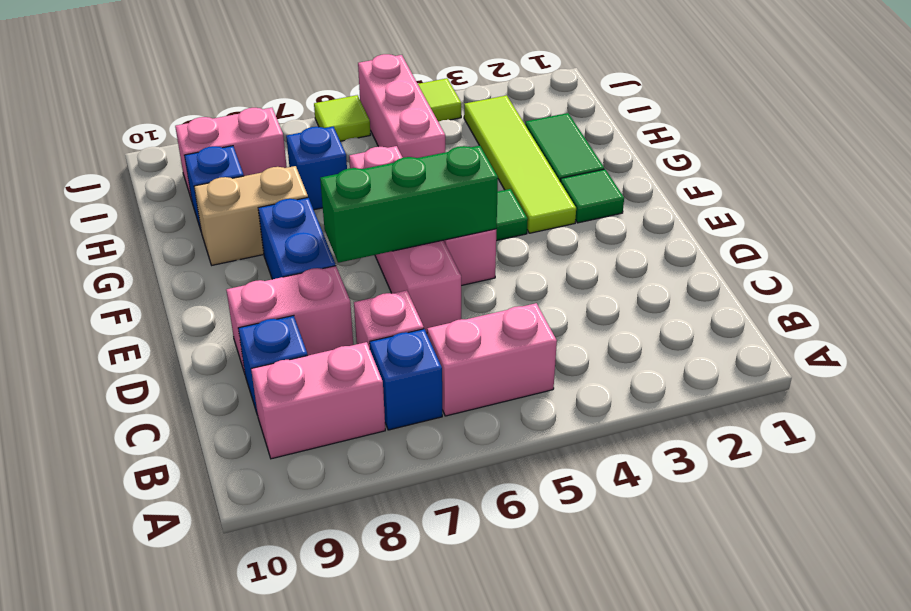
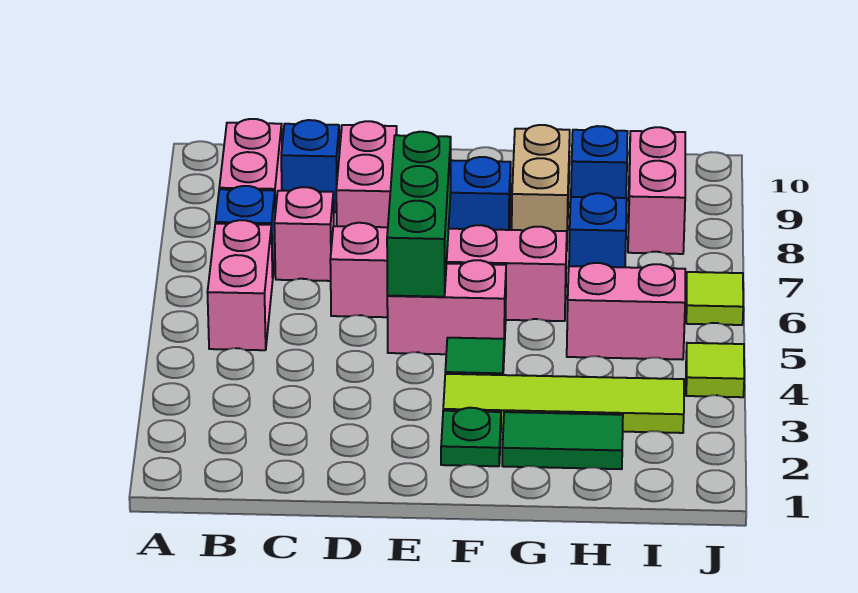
green tile F2 level 1 -> green plate F2 level 1
pink brick H5:J5 level 1 -> pink brick H5:I5 level 1

